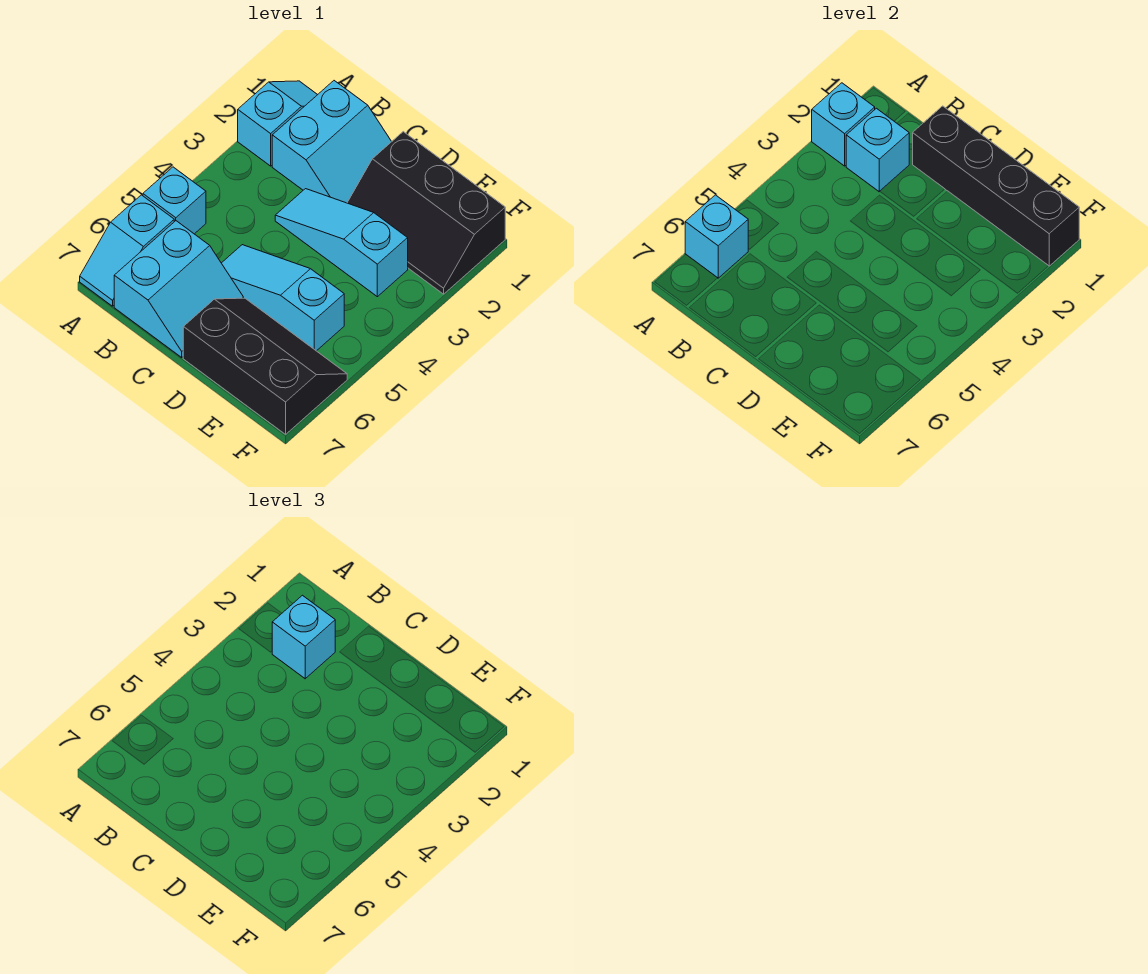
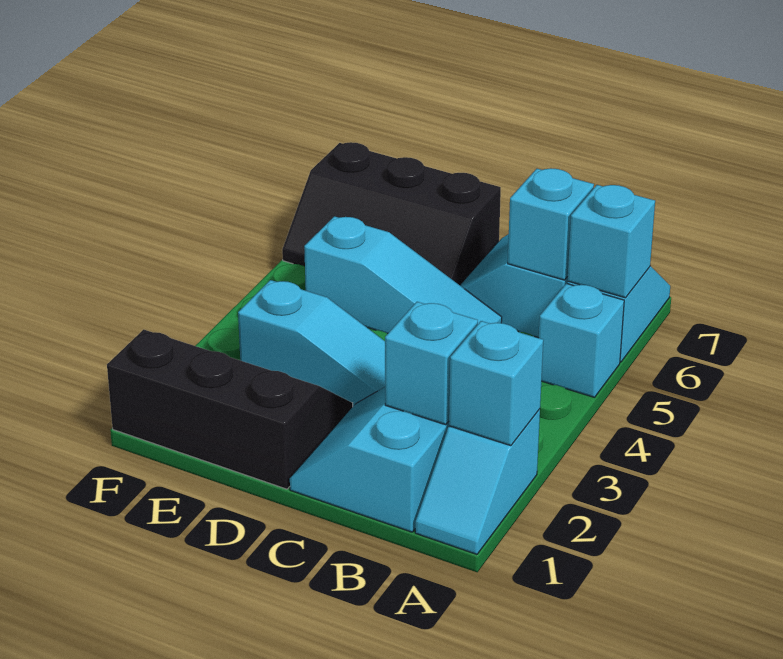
cyan brick B2 level 3 -> cyan brick B6 level 2
black brick C1:F1 level 2 -> none

